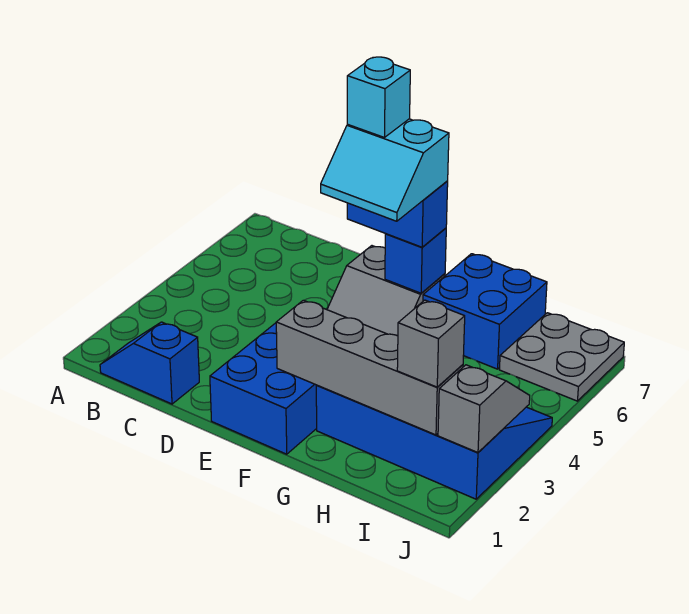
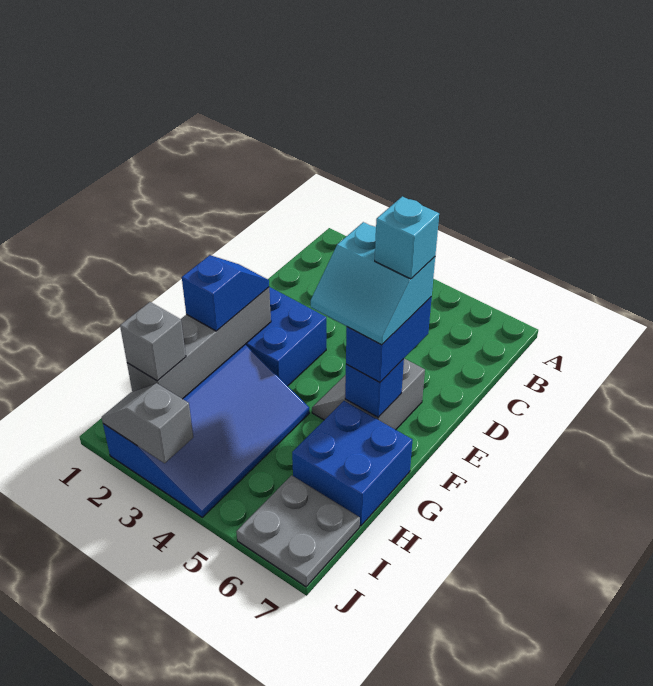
blue slope B1:C1 level 1 top C -> blue slope F2:G2 level 3 top G
cyan slope E5:F6 level 4 top 6 -> cyan slope E5:F6 level 4 top E
grey slope J2:J3 level 2 top 2 -> grey slope J2:J3 level 2 top 3

